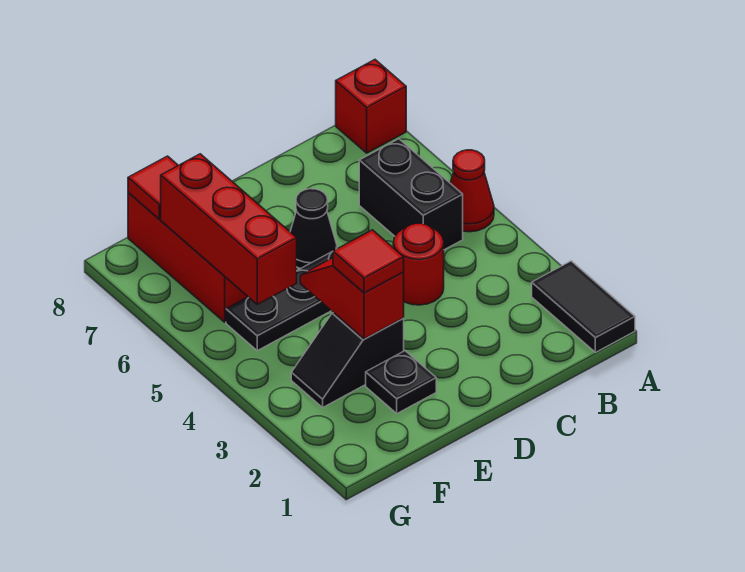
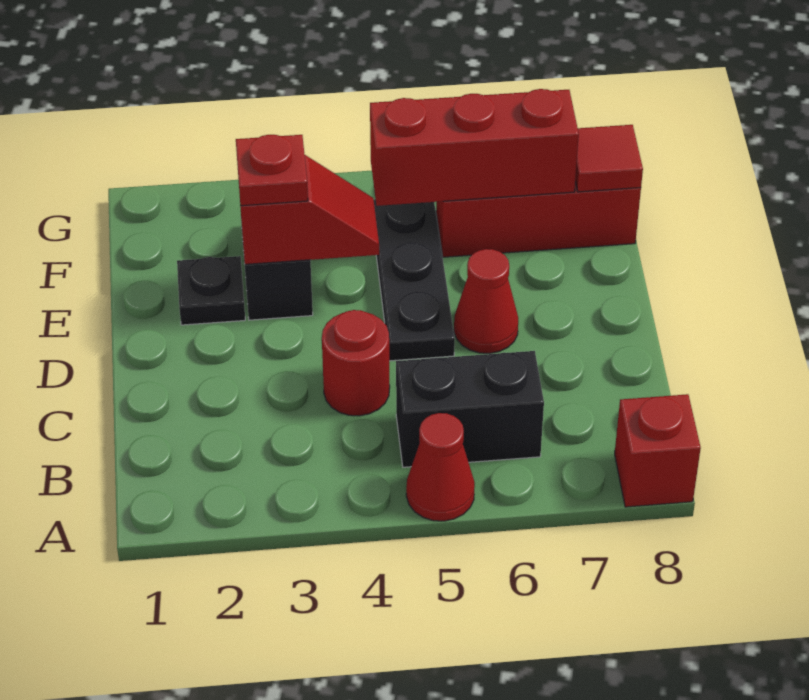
black tile A1:A2 level 1 -> none
black cone D6 level 1 -> red cone D6 level 1
red tile E3 level 3 -> red plate E3 level 3

